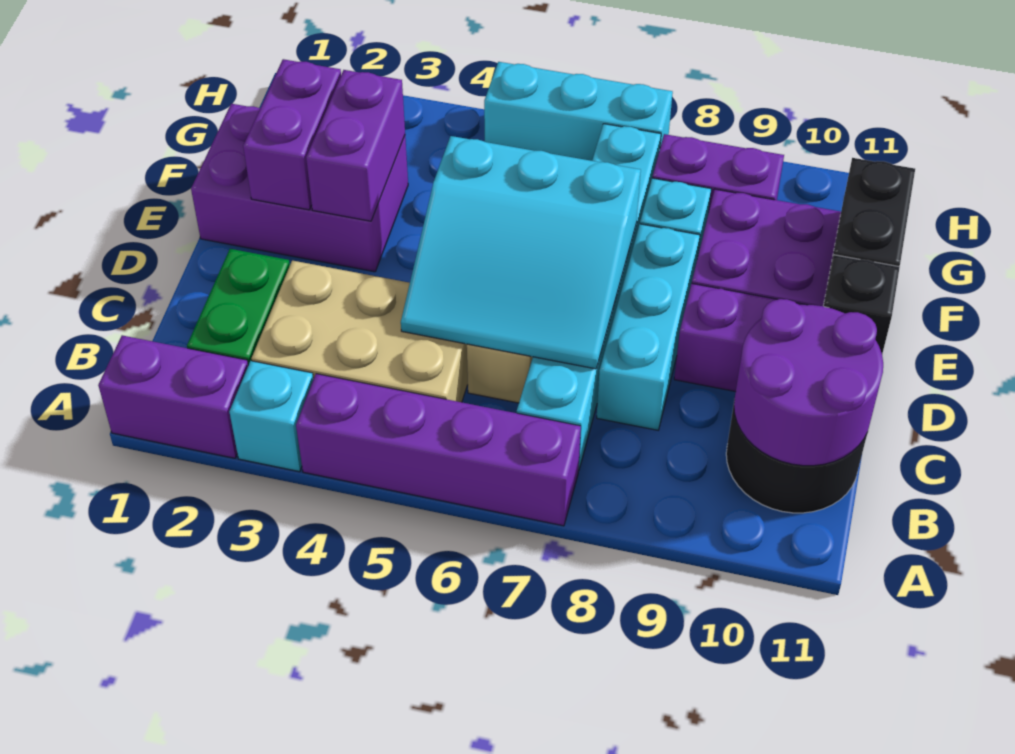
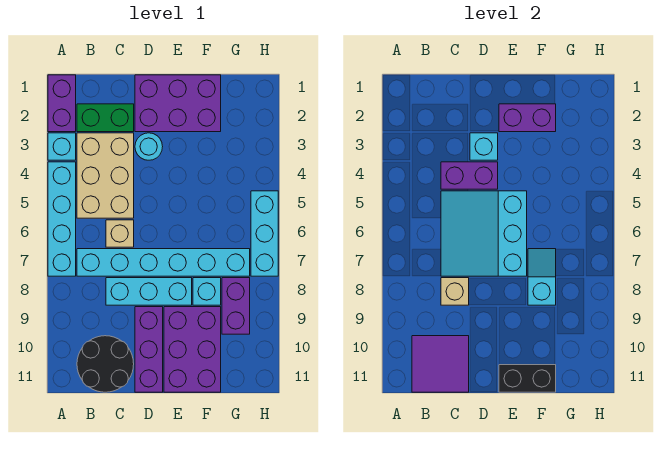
purple brick A4:A7 level 1 -> cyan brick A4:A7 level 1
purple round brick B10:C11 level 2 -> purple tile B10:C11 level 2
none -> tan brick C8 level 2
none -> cyan round brick D3 level 1
none -> cyan brick D3 level 2
black brick D11 level 2 -> none
purple brick E1:F3 level 1 -> purple brick D1:F2 level 1
purple brick E3:F3 level 2 -> purple brick C4:D4 level 2
none -> cyan slope F7:F8 level 2 top 8

